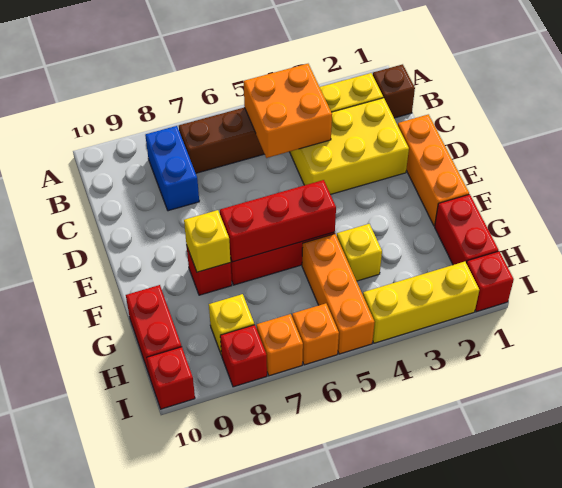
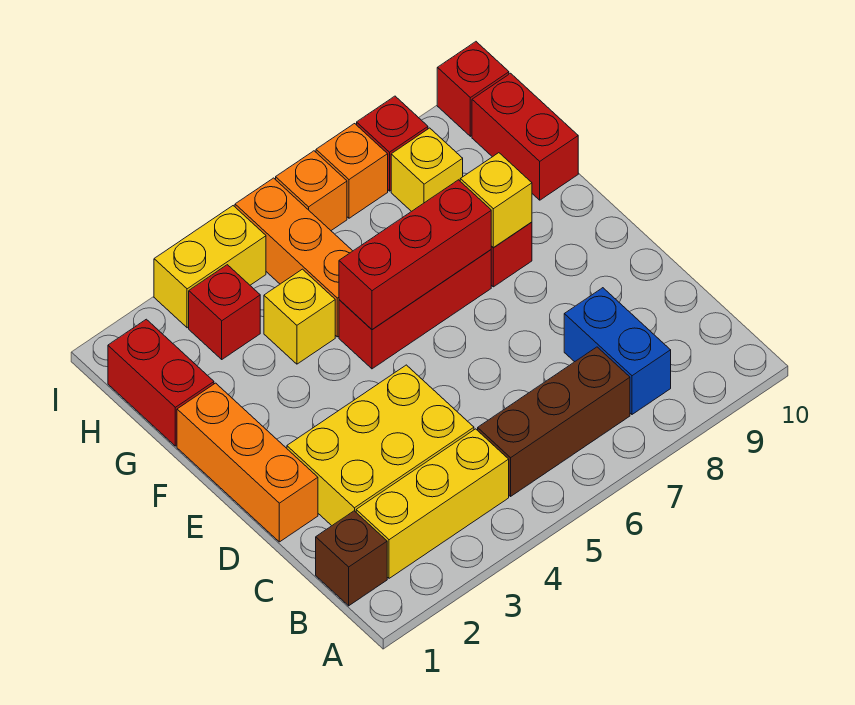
orange brick B4:C5 level 2 -> none
red brick I1 level 1 -> red brick H3 level 1
yellow brick I2:I4 level 1 -> yellow brick I3:I4 level 1

